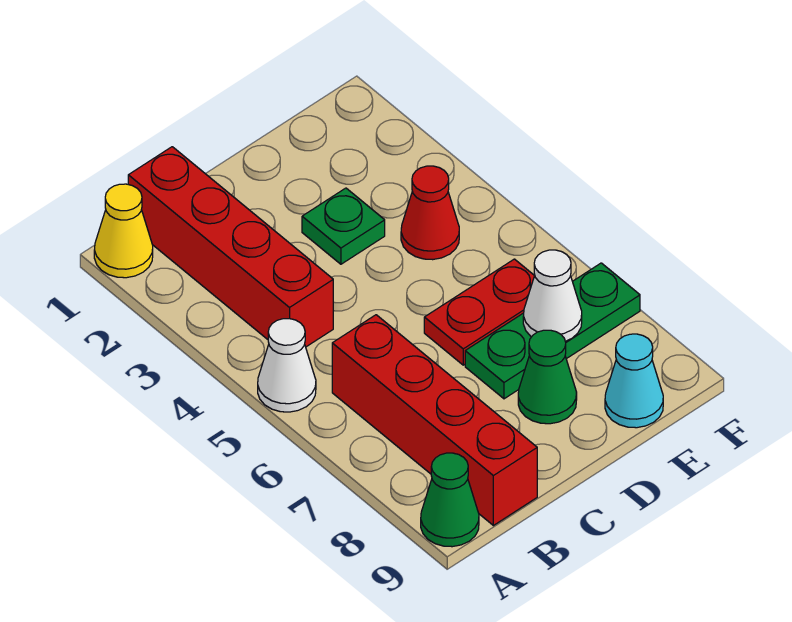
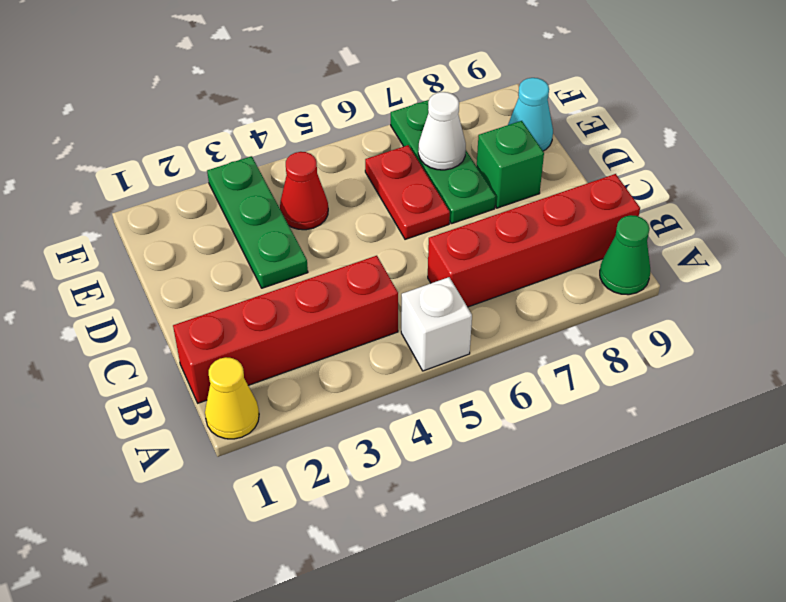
white cone A5 level 1 -> white brick A5 level 1
green plate D3 level 1 -> green plate D3:F3 level 1
green cone D8 level 1 -> green brick D8 level 1

